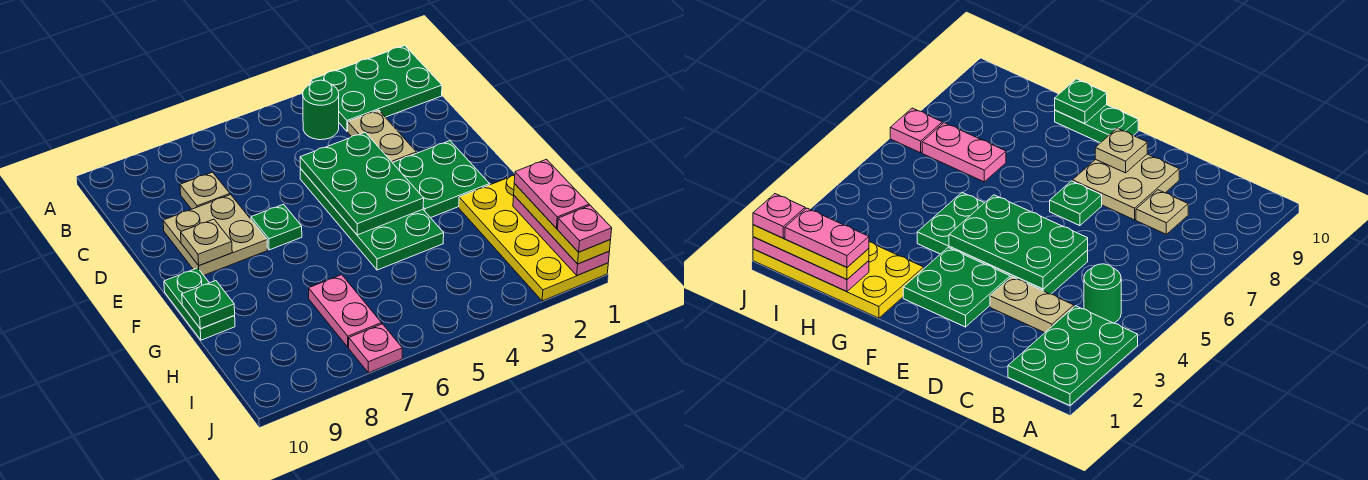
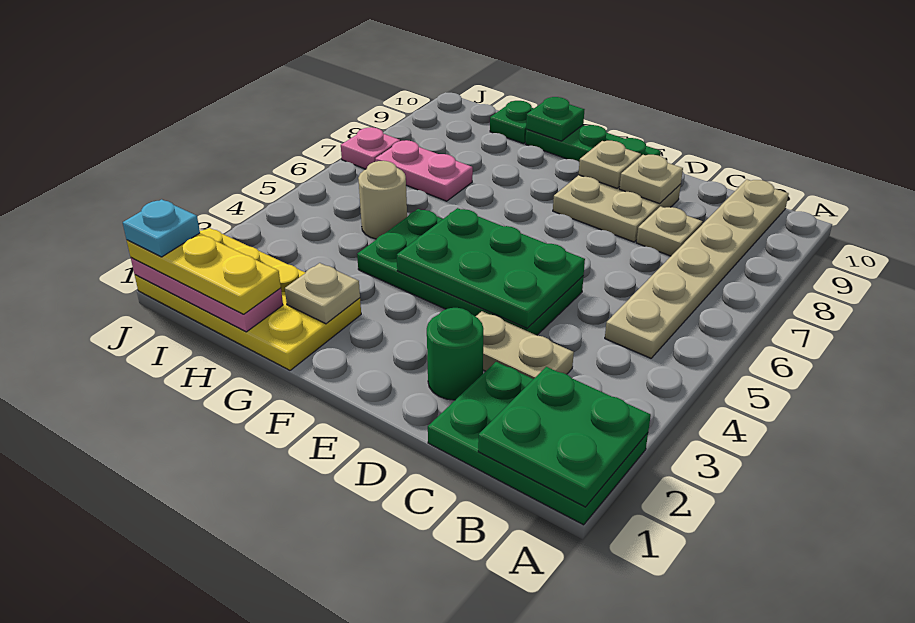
green plate A1:B3 level 1 -> green plate A1:C2 level 1
green round brick B4 level 1 -> green round brick D2 level 1
none -> tan plate B5:B10 level 1
none -> tan plate D9 level 2
green plate E2:F3 level 1 -> green plate A1:B2 level 2
green plate E7 level 1 -> green plate H10 level 1
green plate F10:G10 level 1 -> green plate E10:G10 level 1
none -> tan plate G2 level 2
pink plate H1:I1 level 4 -> none
none -> tan round brick H5 level 1
pink plate J1 level 4 -> cyan plate J1 level 4

